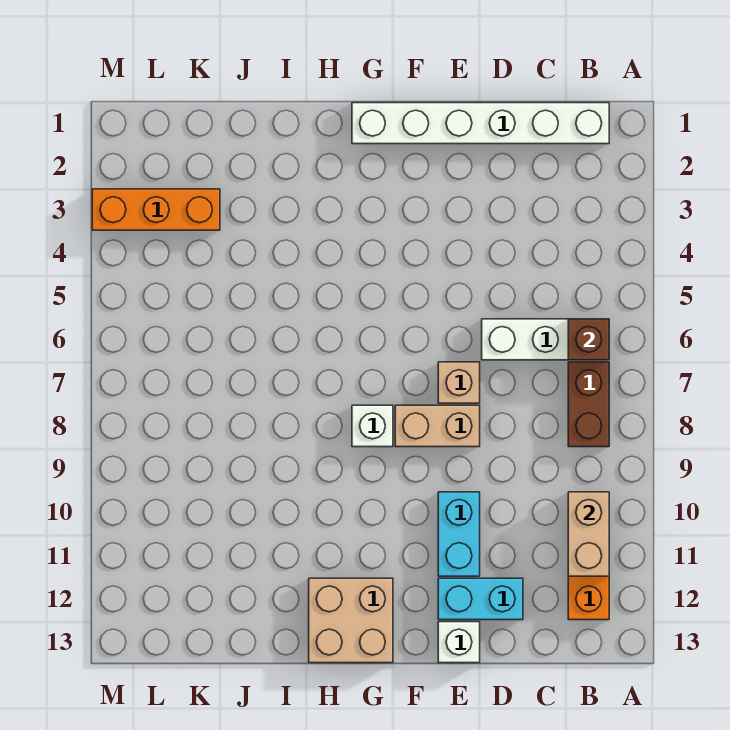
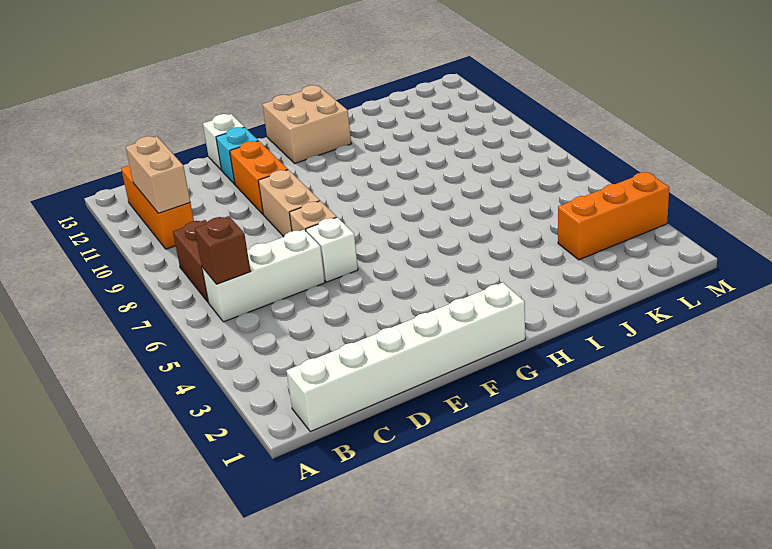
cyan brick D12:E12 level 1 -> cyan brick E12 level 1
tan brick E8:F8 level 1 -> tan brick E8:E9 level 1
cyan brick E10:E11 level 1 -> orange brick E10:E11 level 1
white brick G8 level 1 -> white brick E6 level 1

